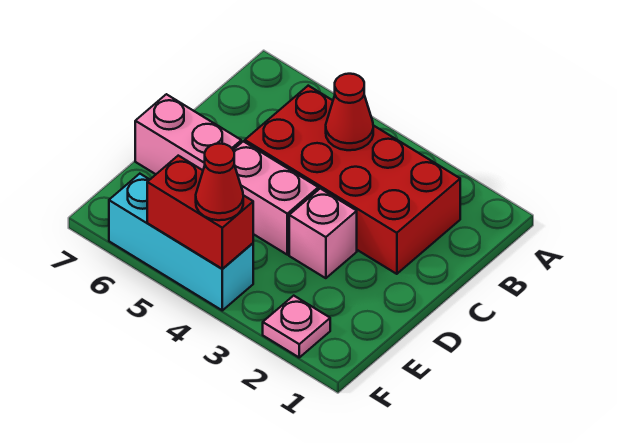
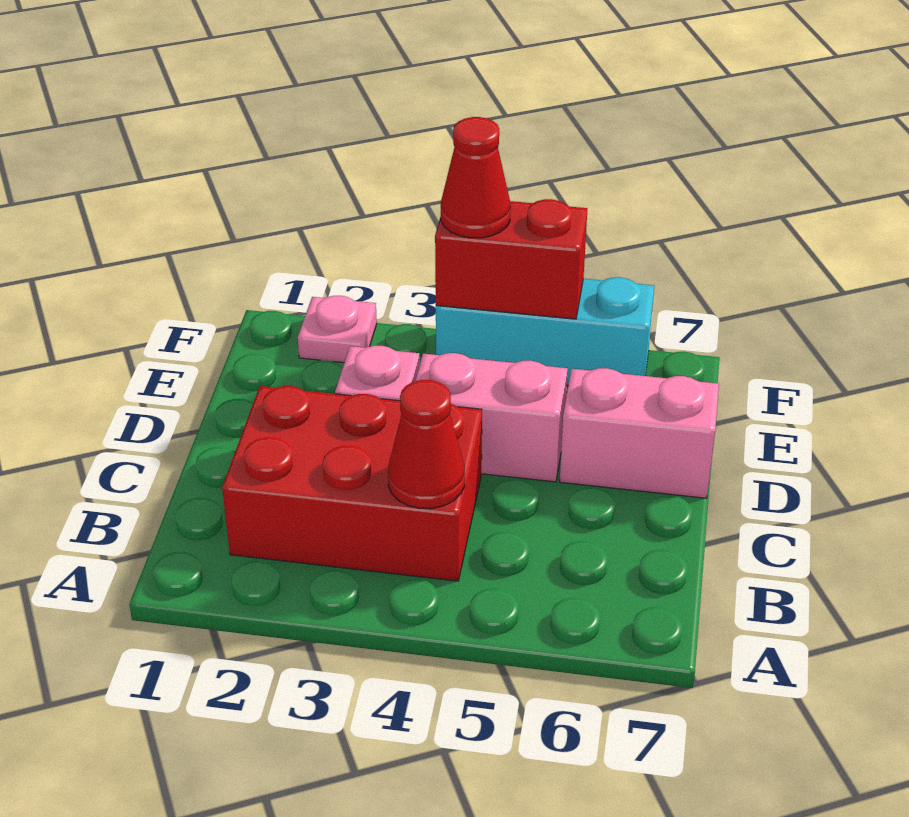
red brick B2:C5 level 1 -> red brick B2:C4 level 1

